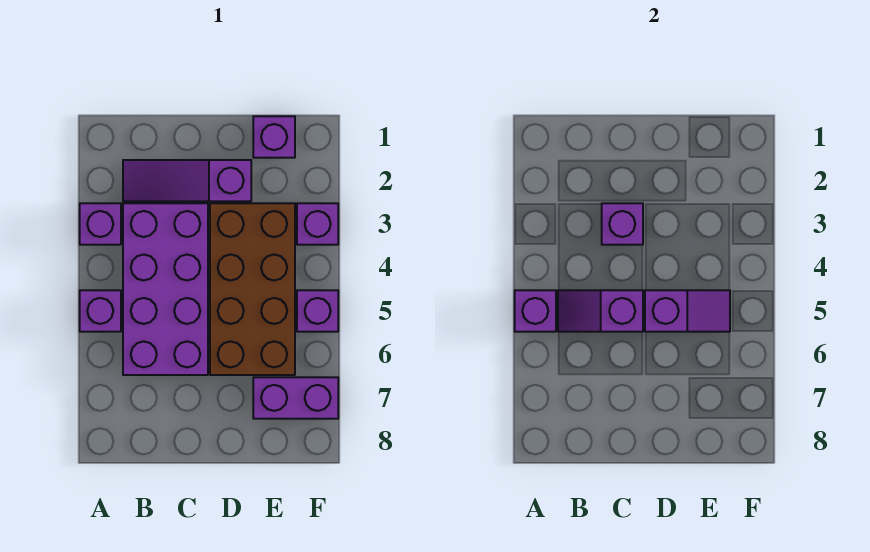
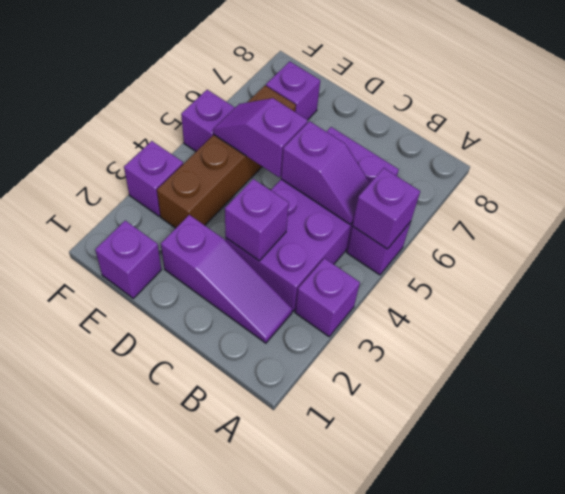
brown brick D3:E6 level 1 -> brown brick E3:E6 level 1
purple brick E7:F7 level 1 -> purple brick E7 level 1

